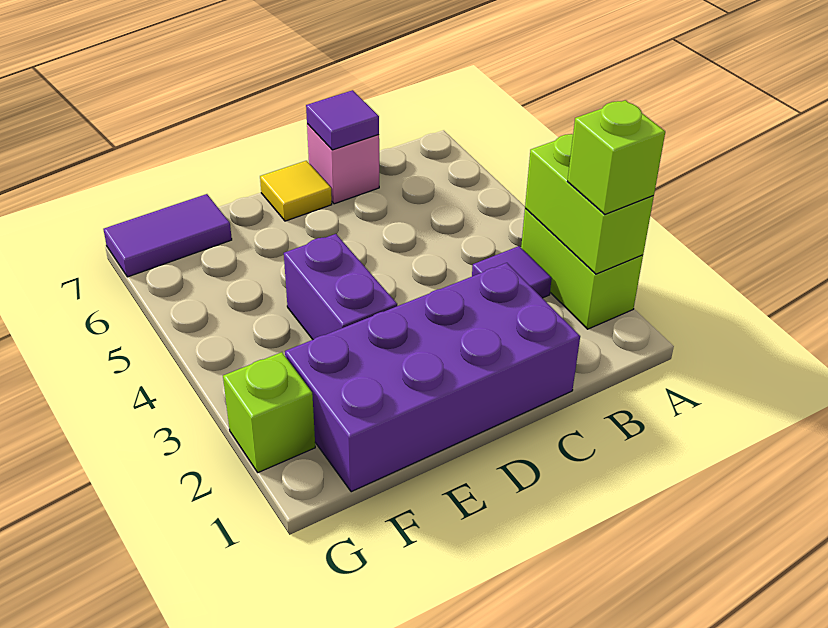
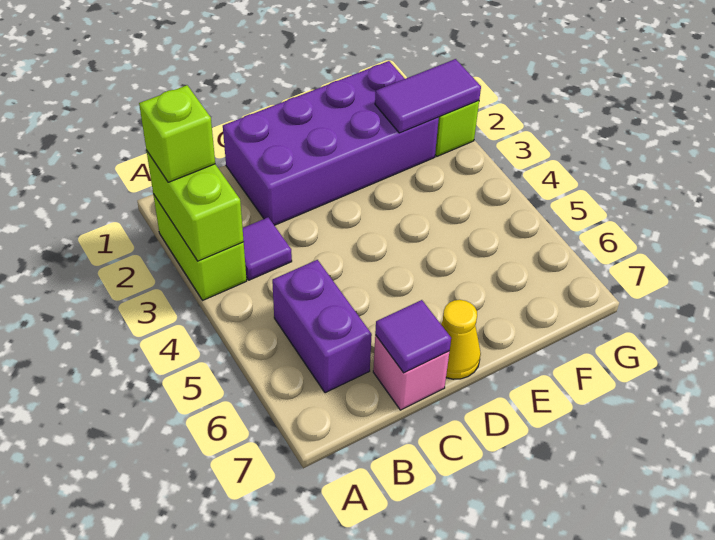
yellow tile D7 level 1 -> yellow cone D7 level 1
purple brick E3:E4 level 1 -> purple brick B5:B6 level 1
purple tile F7:G7 level 1 -> purple tile F2:G2 level 2

